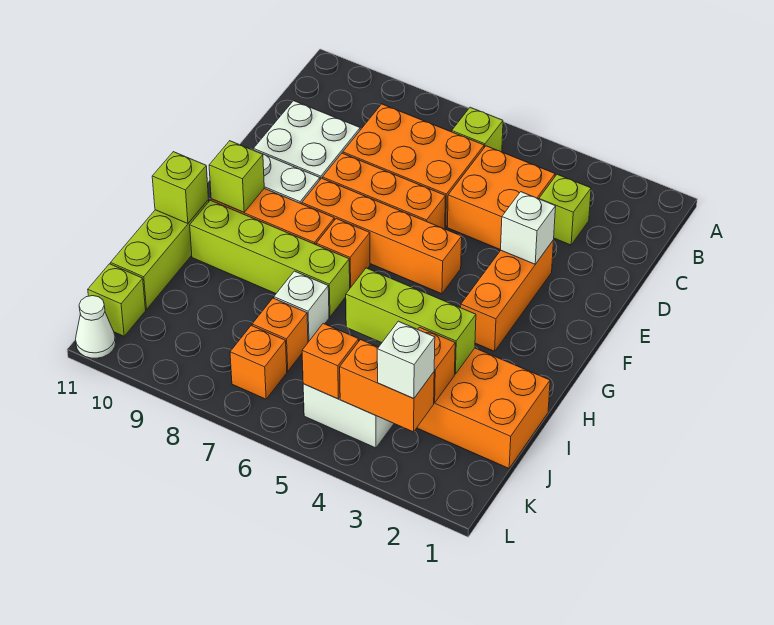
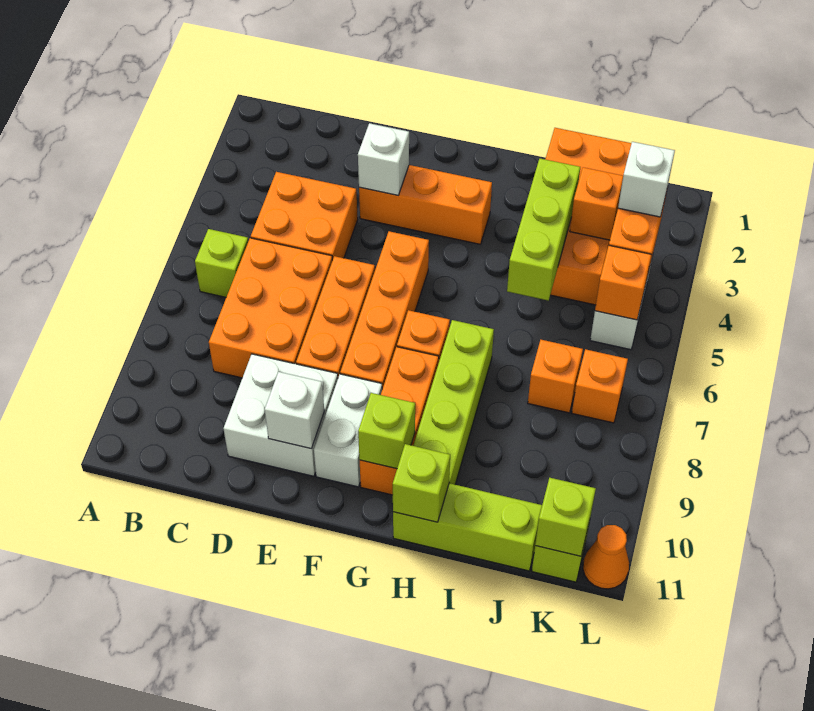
lime brick C3 level 1 -> lime brick K11 level 2
white brick I7 level 1 -> white brick E10 level 2
white cone L11 level 1 -> orange cone L11 level 1

